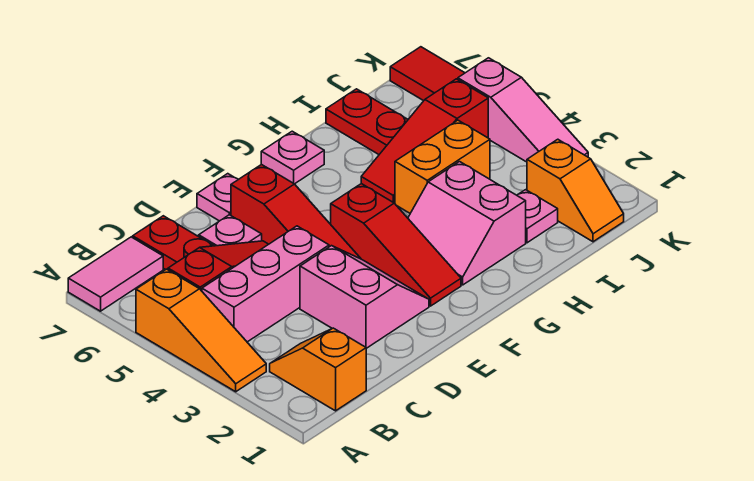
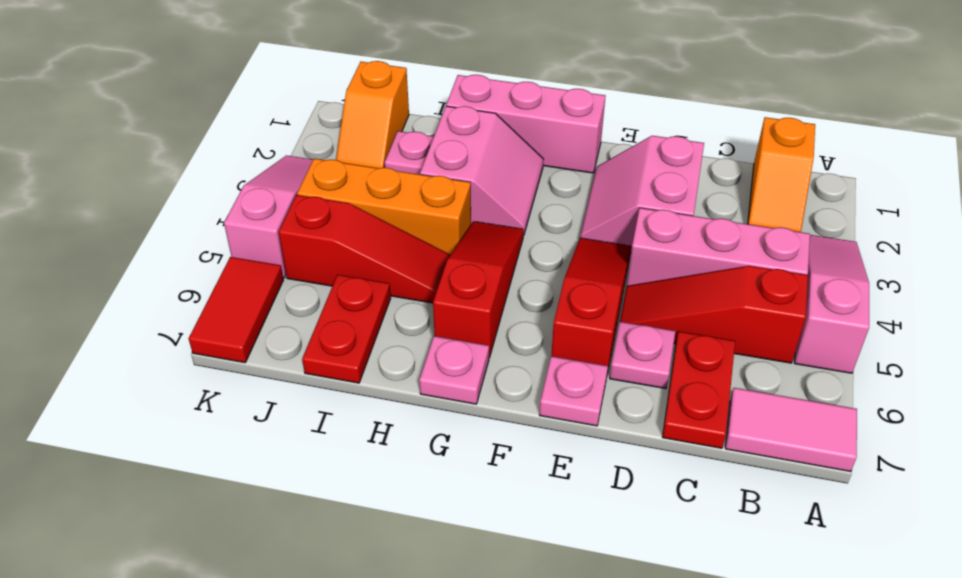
orange slope A3:A5 level 1 top 5 -> pink slope A3:A5 level 1 top 5
none -> pink brick F1:H1 level 1
red slope F2:F4 level 1 top 4 -> red slope G4:G6 level 1 top 6
orange brick H4:I4 level 1 -> orange brick H4:J4 level 1
orange slope J1:J2 level 1 top 2 -> orange slope J1:J2 level 1 top 1

